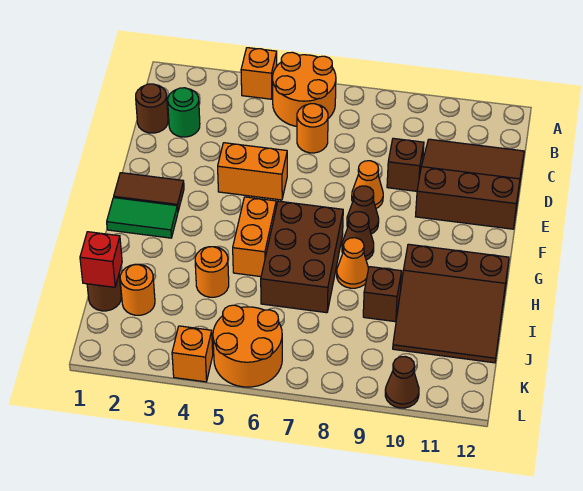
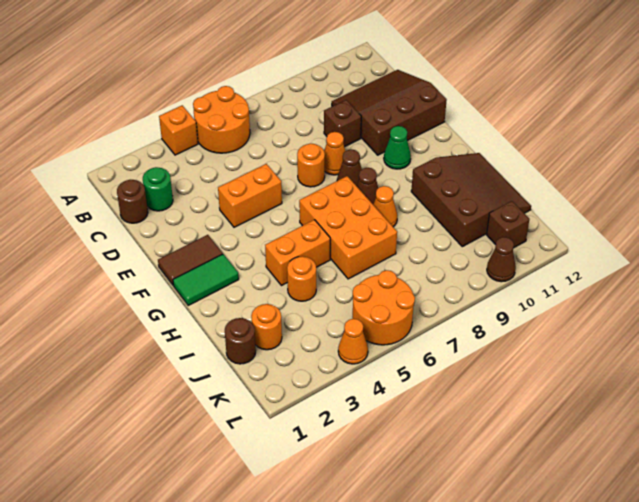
orange round brick C6 level 1 -> orange round brick E7 level 1
none -> green cone F10 level 1
orange brick G5:H5 level 1 -> orange brick H4:H5 level 1
brown brick G6:I7 level 1 -> orange brick G6:I7 level 1
brown slope H10:J12 level 1 top H -> brown slope H10:J12 level 1 top 10
brown brick I9 level 1 -> brown brick K11 level 1
red brick J1 level 2 -> none
orange brick L4 level 1 -> orange cone L4 level 1

